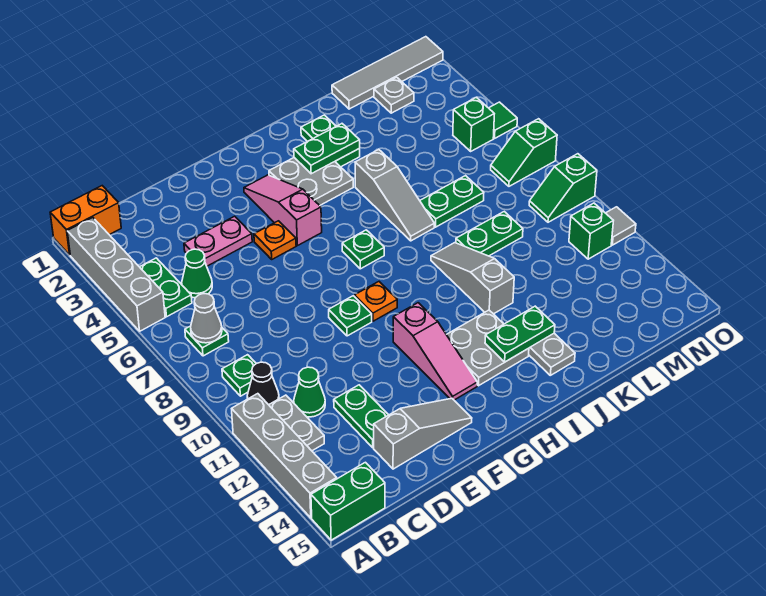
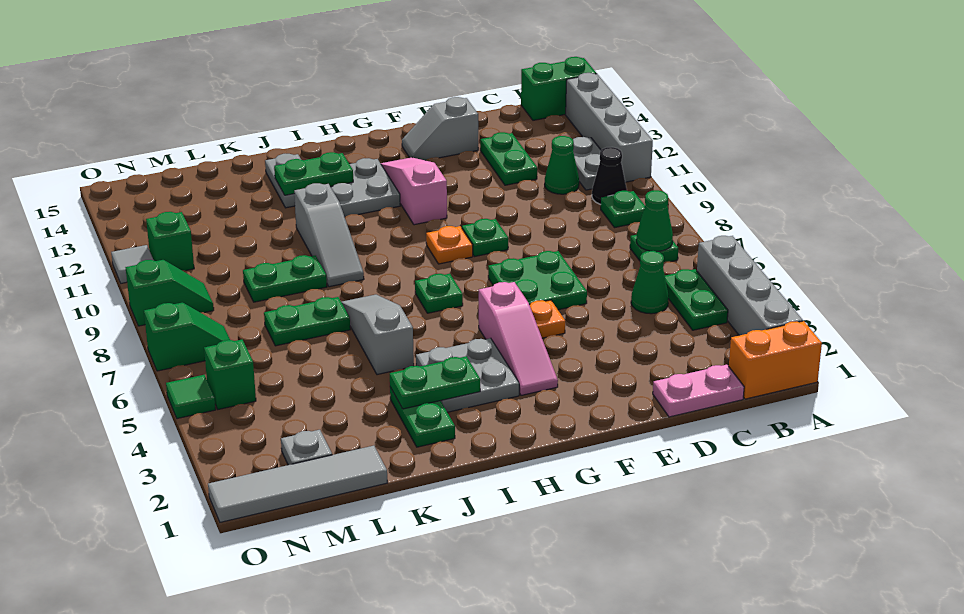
grey cone B7 level 2 -> green cone B7 level 2
pink plate D4:E4 level 1 -> pink plate C1:D1 level 1
grey slope D14:F14 level 1 top D -> grey slope E14:F14 level 1 top E
none -> green plate E6:F7 level 1

